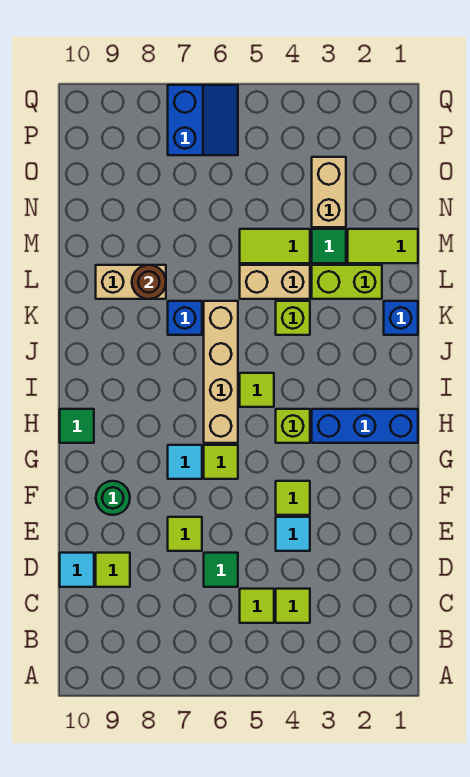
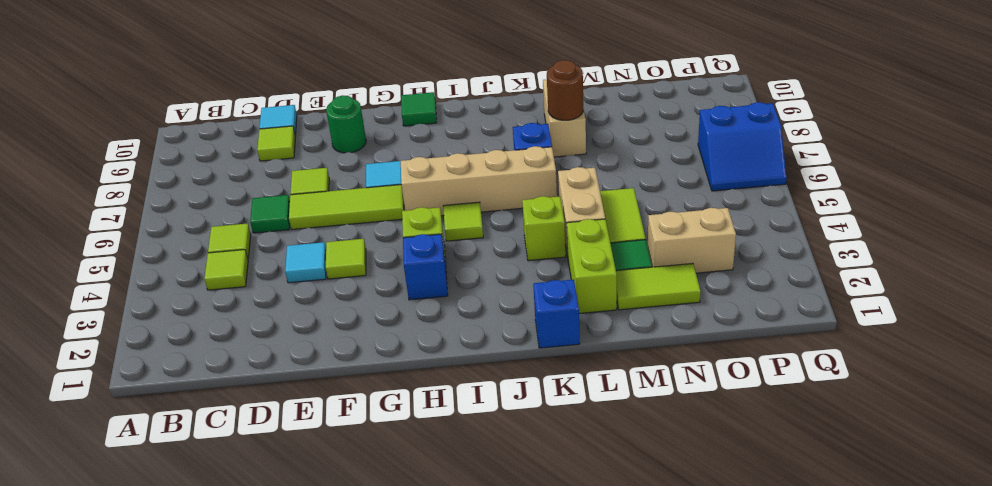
lime tile G6 level 1 -> lime tile E6:G6 level 1
blue brick H1:H3 level 1 -> blue brick H3 level 1
lime tile M1:M2 level 1 -> lime tile M2:N2 level 1

